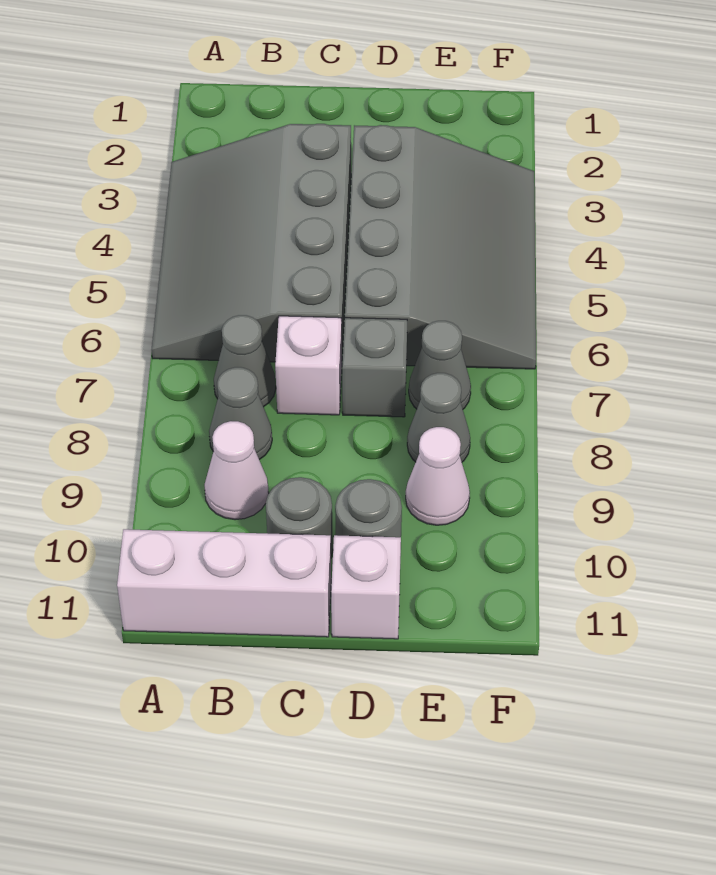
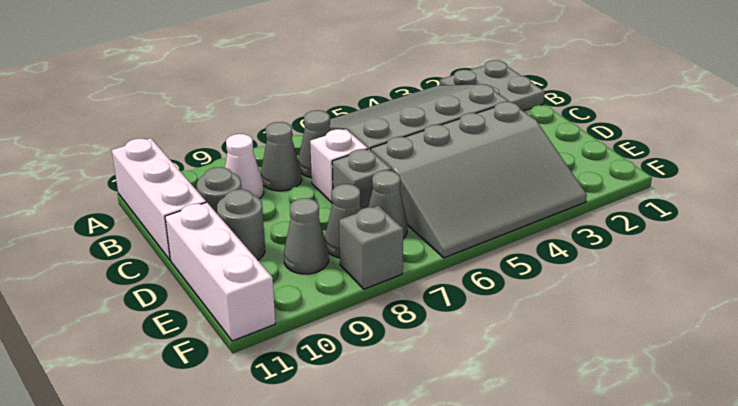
none -> grey plate A1:B2 level 1
white brick D11 level 1 -> white brick D11:F11 level 1
white cone E9 level 1 -> grey cone E9 level 1
none -> grey brick F8 level 1

